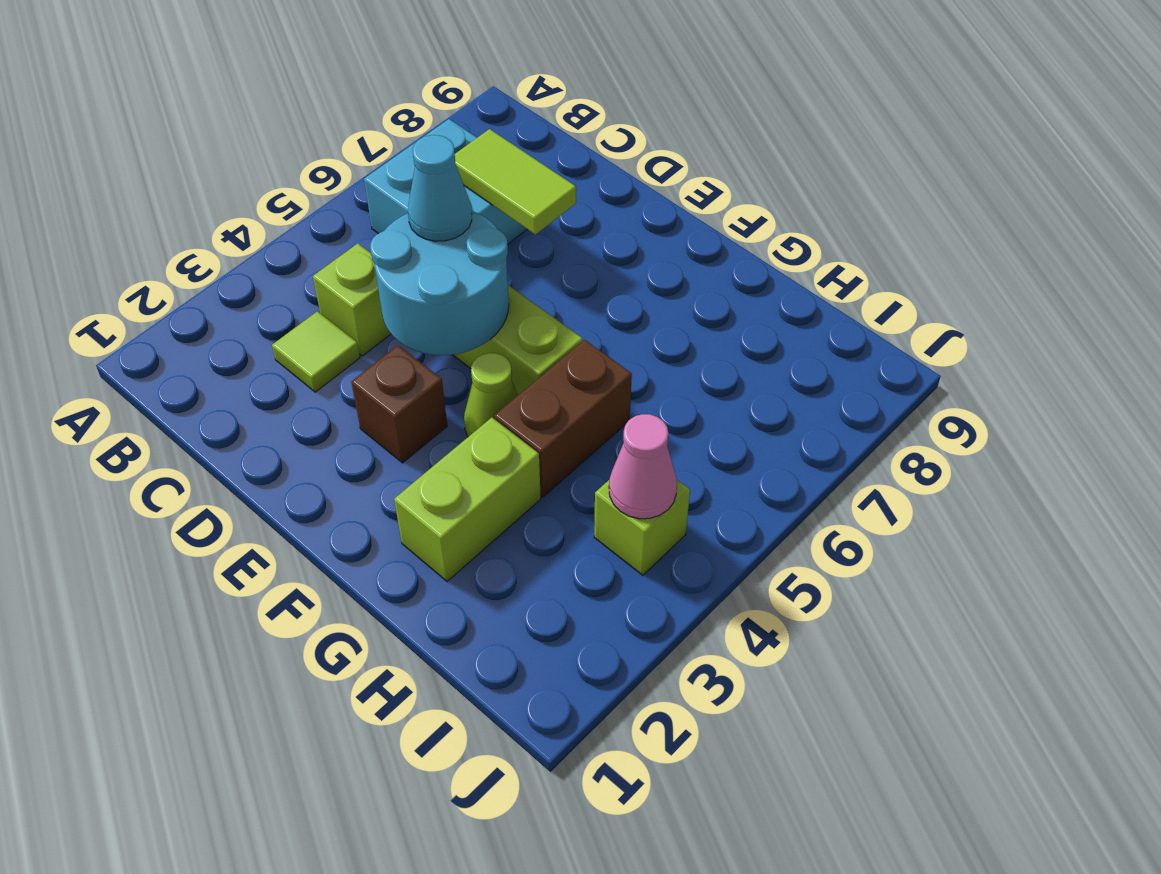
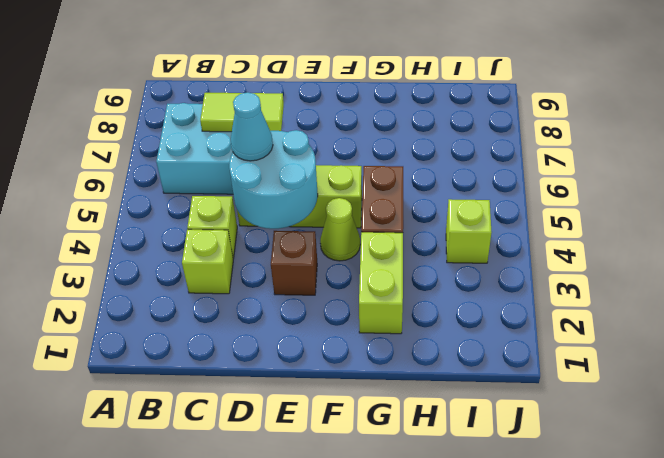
lime tile C3 level 1 -> lime brick C3 level 1
pink cone I4 level 2 -> none

